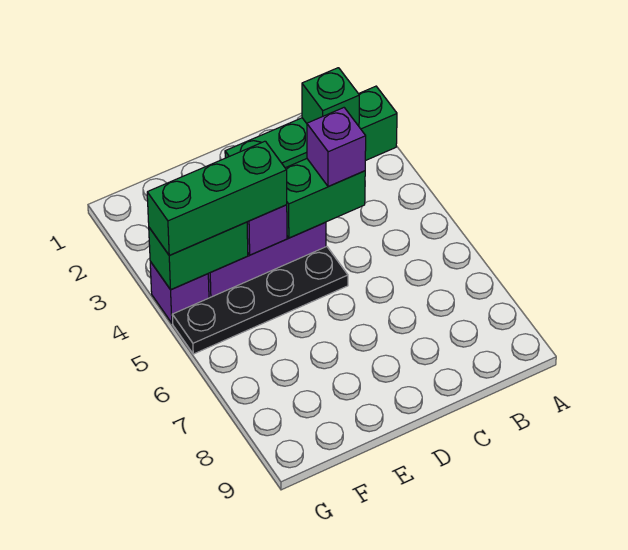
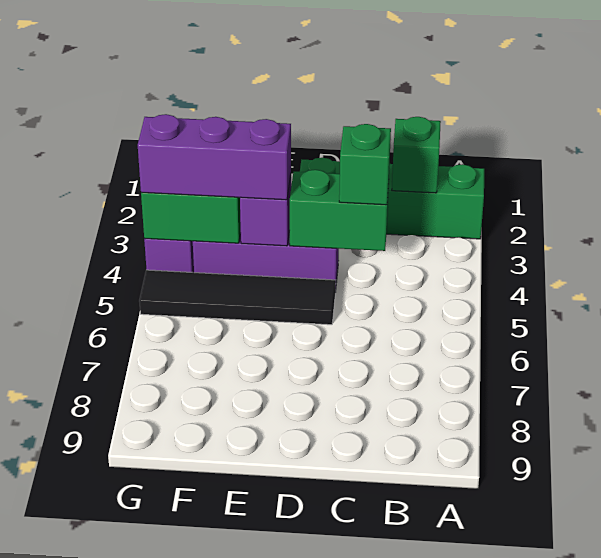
purple brick C4 level 3 -> green brick C4 level 3
black plate D5:G5 level 1 -> black tile D5:G5 level 1
green brick E4:G4 level 3 -> purple brick E4:G4 level 3

